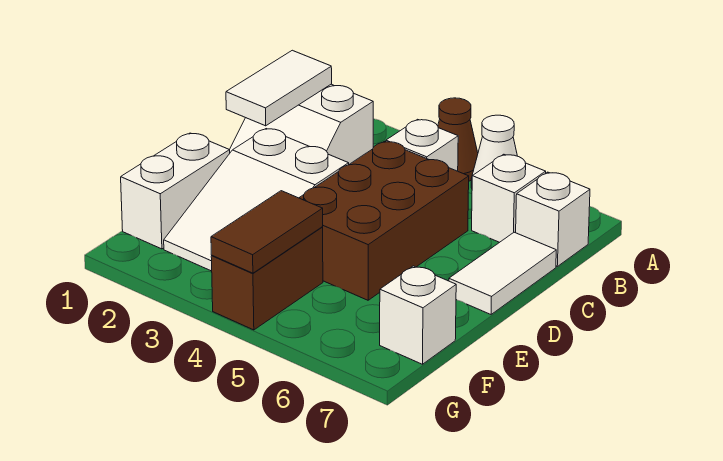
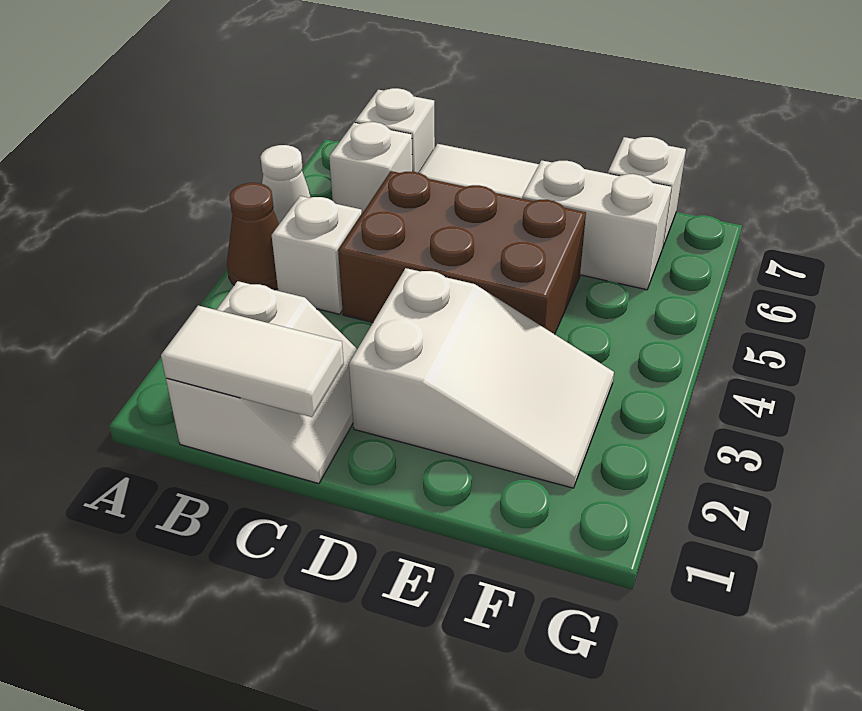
white brick E1:F1 level 1 -> white brick E6:F6 level 1
brown brick F4:G4 level 1 -> none
brown tile F4:G4 level 2 -> none

